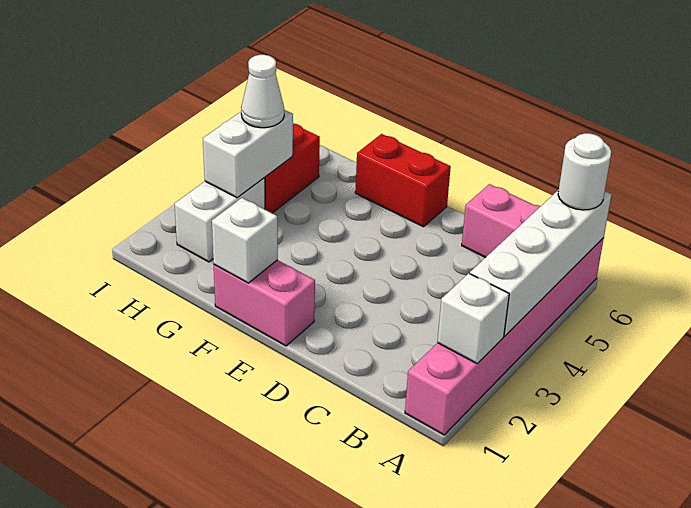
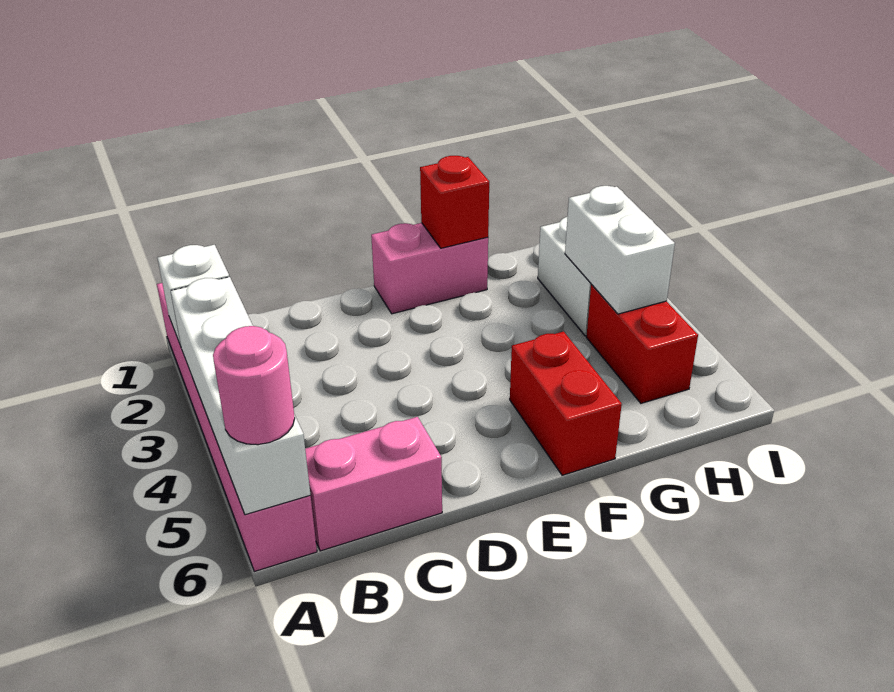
white round brick A6 level 3 -> pink round brick A6 level 3
red brick E6:F6 level 1 -> red brick F5:F6 level 1
white brick F1 level 2 -> red brick F1 level 2
white cone H4 level 3 -> none

